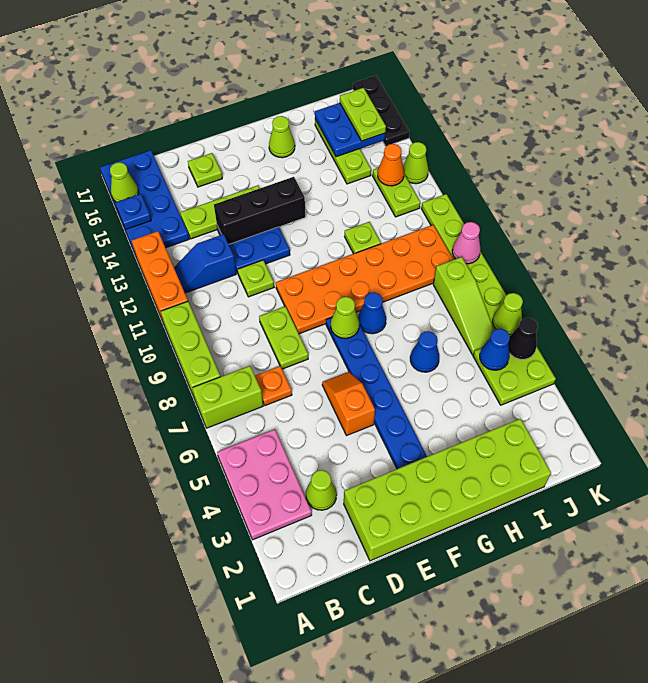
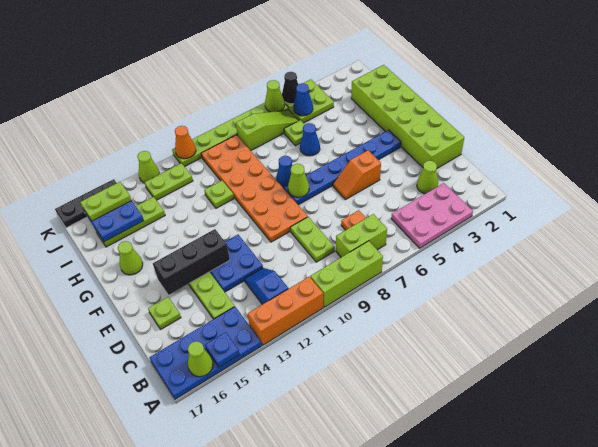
lime brick A7:B7 level 1 -> lime brick B7:B8 level 1
blue slope B12:C12 level 1 top C -> blue slope B12:C12 level 1 top B
lime plate D8:D9 level 1 -> lime plate C9:D9 level 1
lime plate D11 level 1 -> lime plate I6 level 1
black brick D13:F13 level 2 -> black brick E13:E15 level 2
orange cone J13 level 2 -> orange cone K11 level 2
pink cone K9 level 2 -> none

